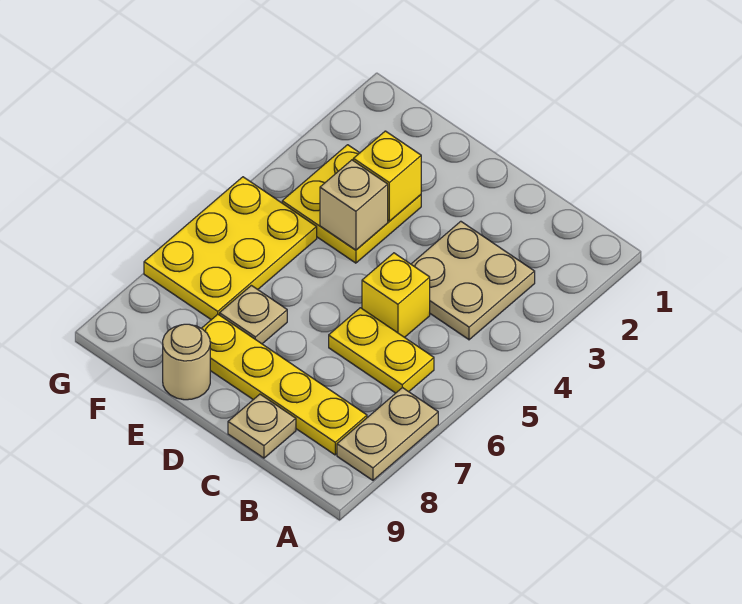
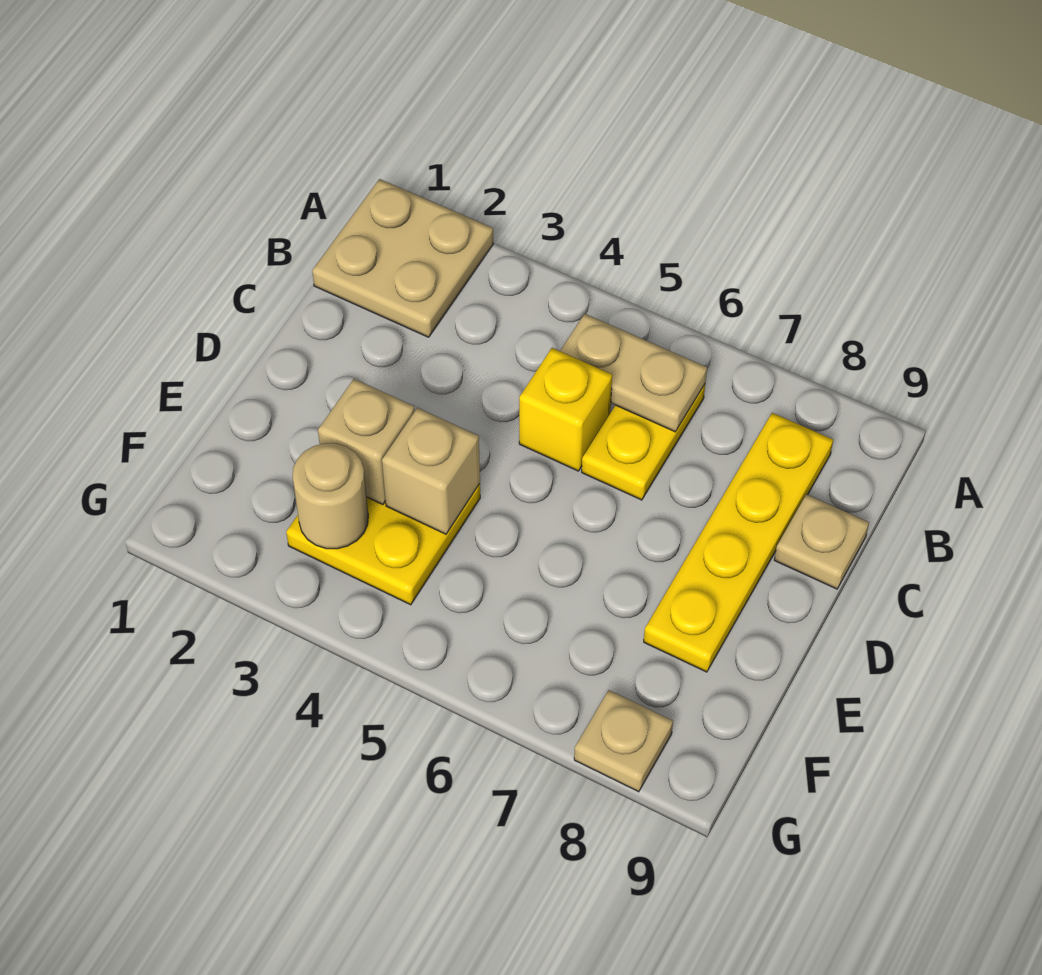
tan plate A7:A8 level 1 -> tan plate B5:B6 level 2
tan plate B3:C4 level 1 -> tan plate A1:B2 level 1
yellow brick E3 level 2 -> tan brick E3 level 2
tan plate E7 level 1 -> tan plate G8 level 1
tan round brick E9 level 1 -> tan round brick F3 level 2
yellow plate F5:G7 level 1 -> none

